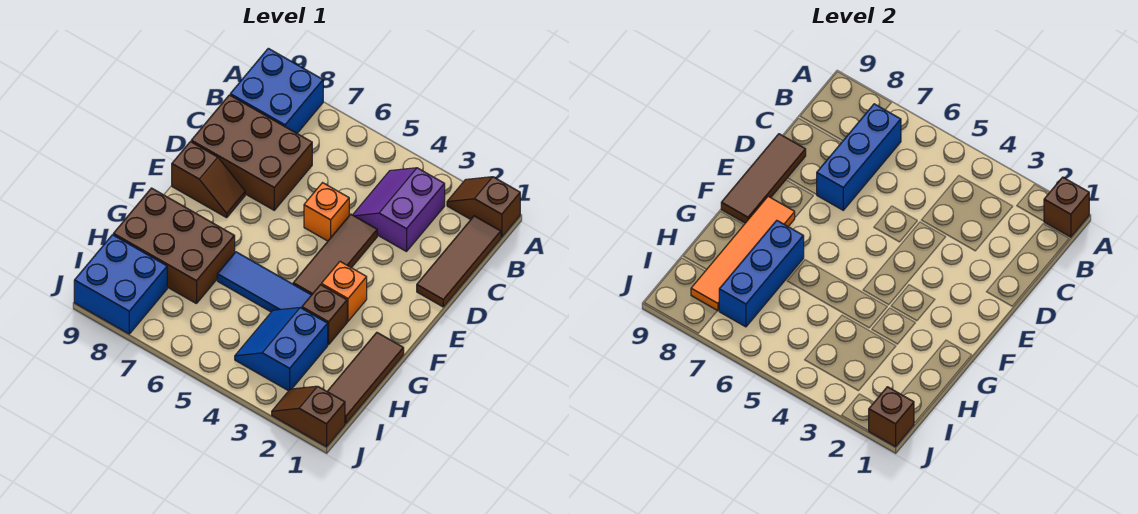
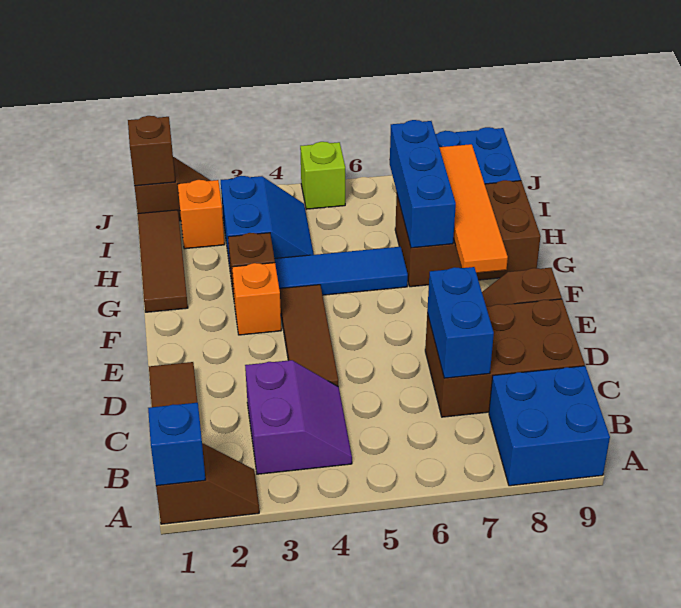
brown brick A1 level 2 -> blue brick A1 level 2
blue brick B7:D7 level 2 -> blue brick C7:D7 level 2
orange brick D5 level 1 -> orange brick I2 level 1
brown tile D9:F9 level 2 -> none
none -> lime brick J5 level 1

